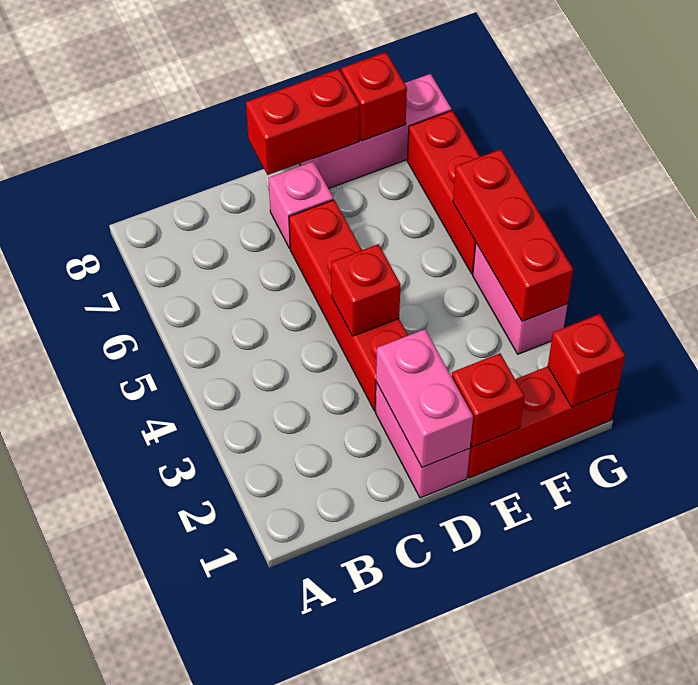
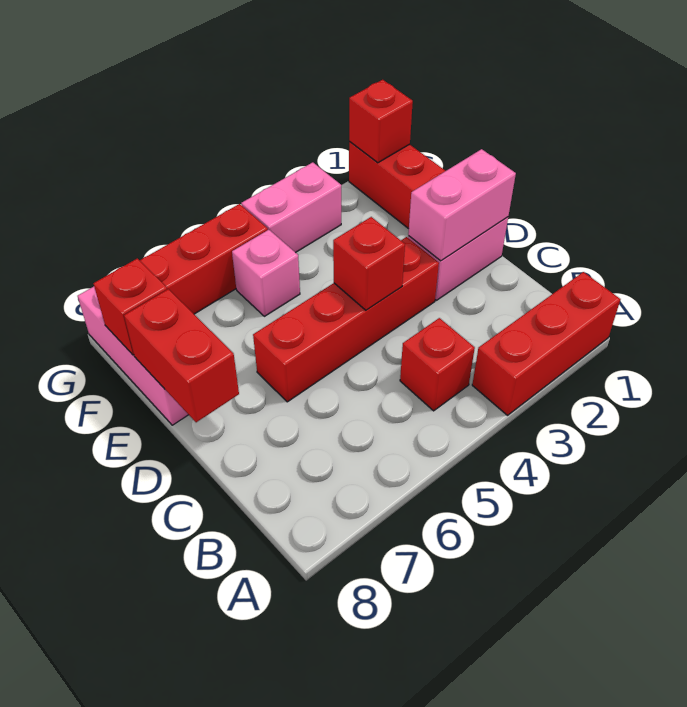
pink brick D7 level 1 -> pink brick F5 level 1
red brick E1 level 2 -> red brick B4 level 1
red brick G3:G5 level 2 -> red brick A1:A3 level 1

